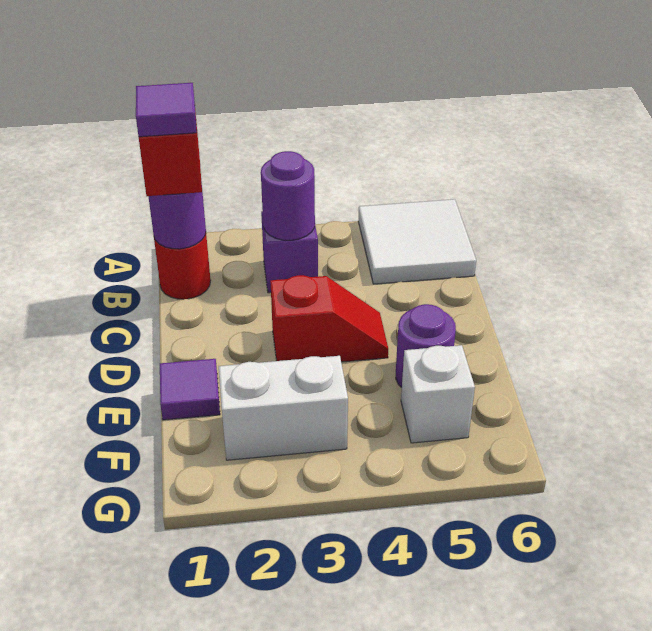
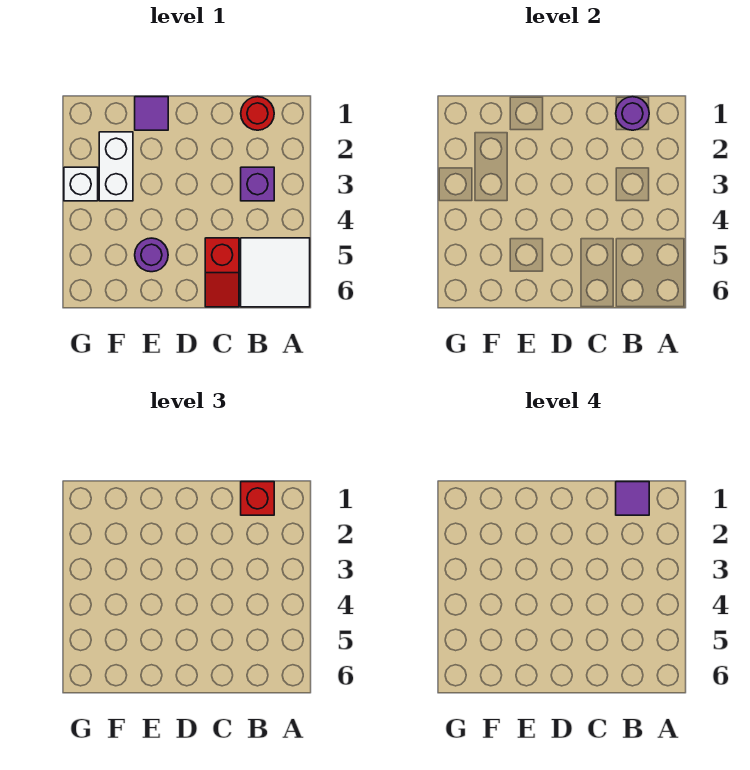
purple round brick B3 level 2 -> none
red slope D3:D4 level 1 top 3 -> red slope C5:C6 level 1 top 5
white brick F5 level 1 -> white brick G3 level 1

